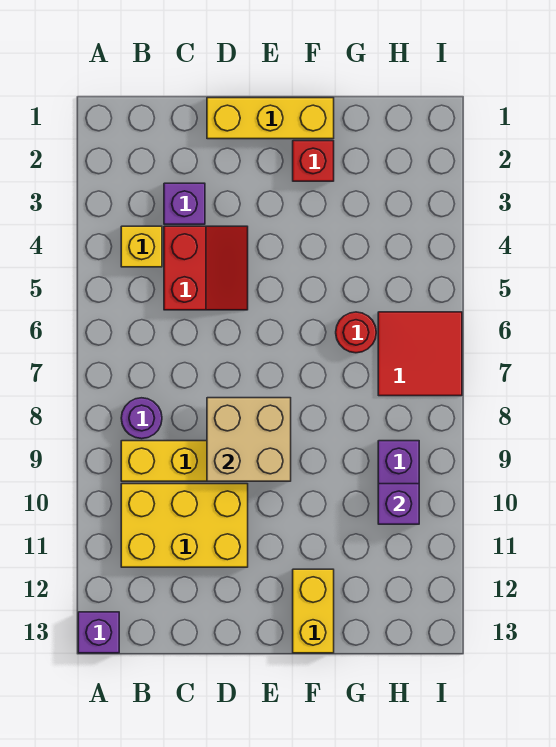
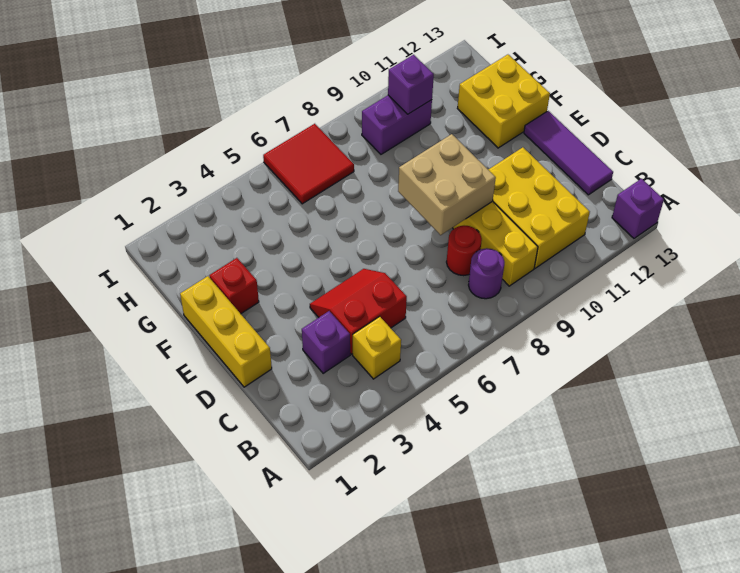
none -> purple tile C13:E13 level 1
yellow brick F12:F13 level 1 -> yellow brick F12:G13 level 1
red round brick G6 level 1 -> red round brick C8 level 1

